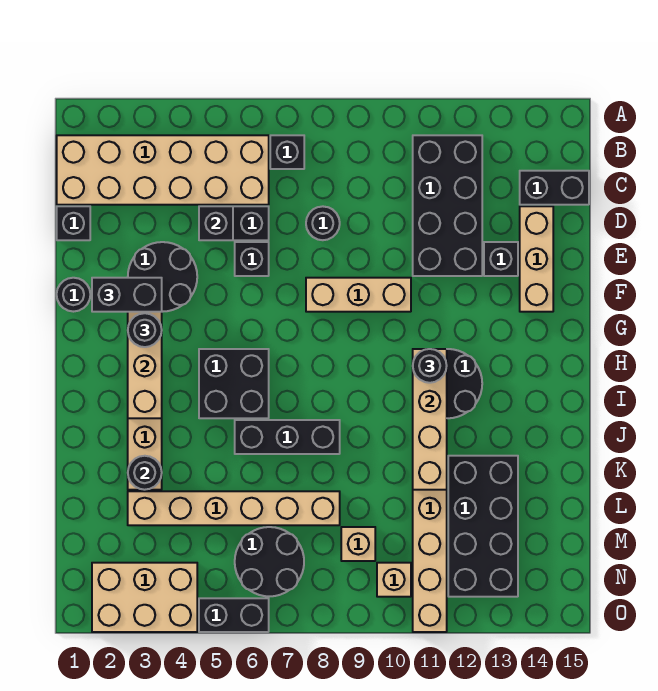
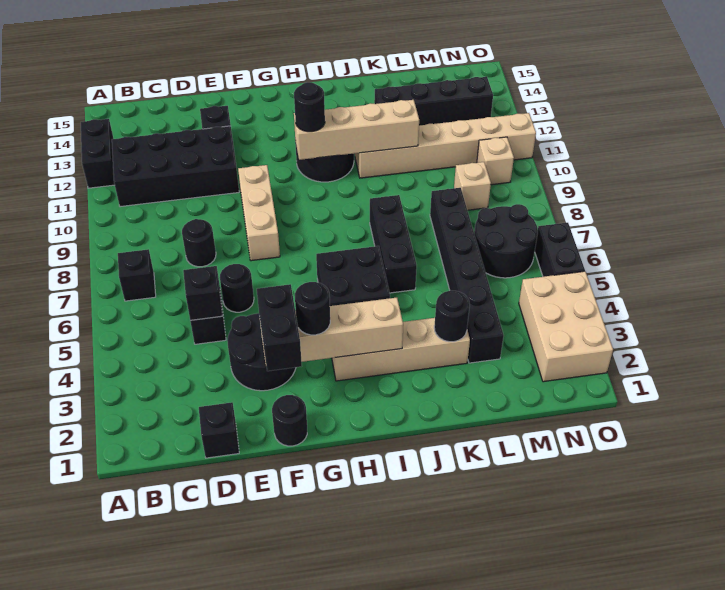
tan brick B1:C6 level 1 -> none
black brick C14:C15 level 1 -> black brick A12:A13 level 1
tan brick D14:F14 level 1 -> none
black brick E6 level 1 -> black round brick E6 level 1
black brick K12:N13 level 1 -> black brick K13:N13 level 1
tan brick L3:L8 level 1 -> black brick L3:L8 level 1

